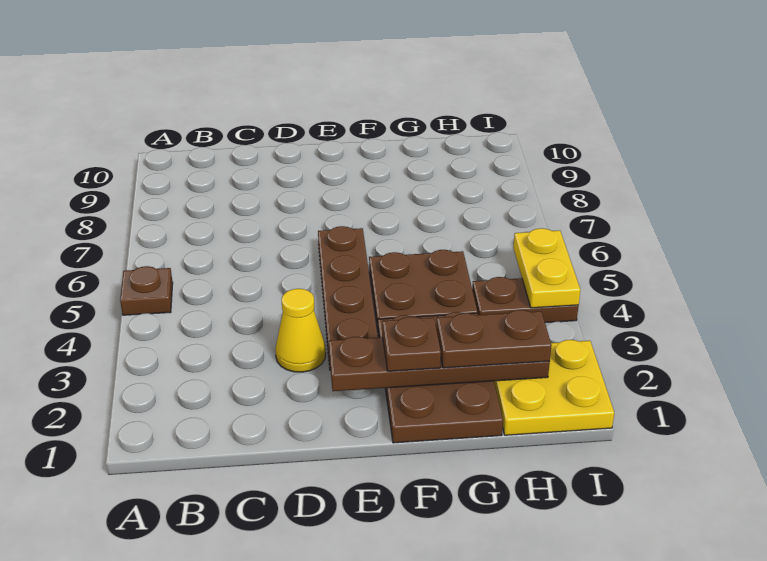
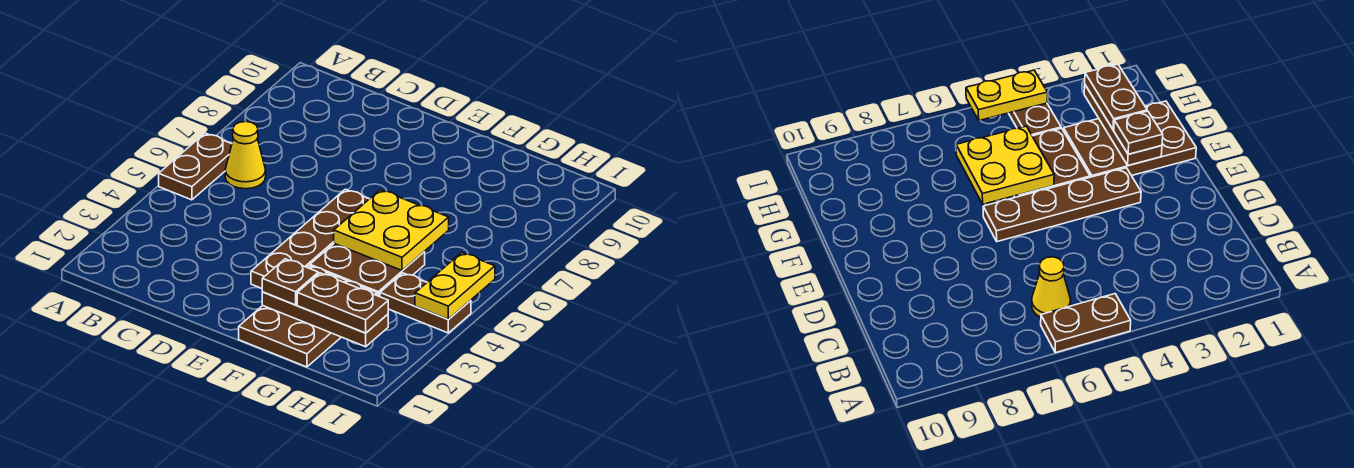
brown plate A5 level 1 -> brown plate A5:A6 level 1
yellow cone D3 level 1 -> yellow cone B6 level 1
brown plate E2:H2 level 2 -> brown plate F2:H2 level 2
yellow plate H1:I2 level 1 -> yellow plate F5:G6 level 2

